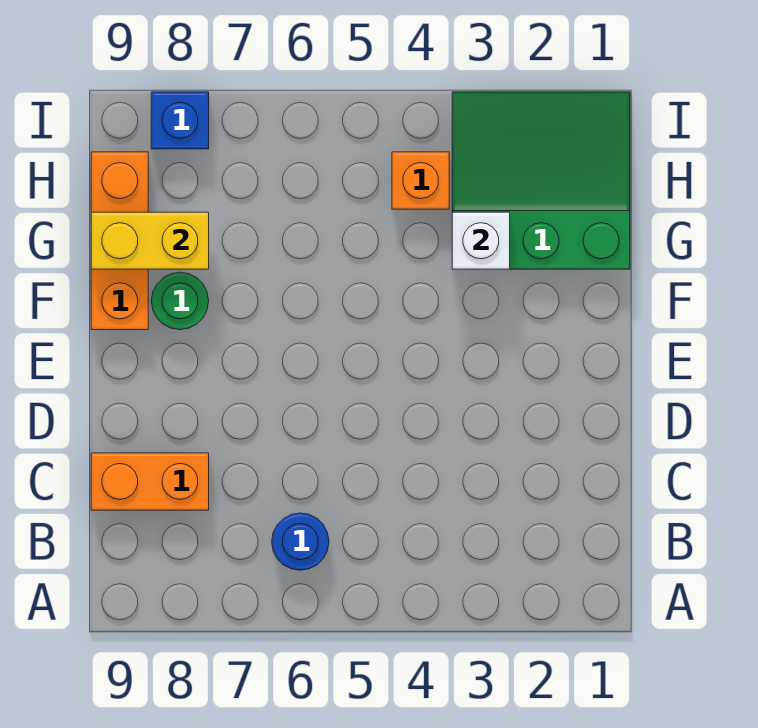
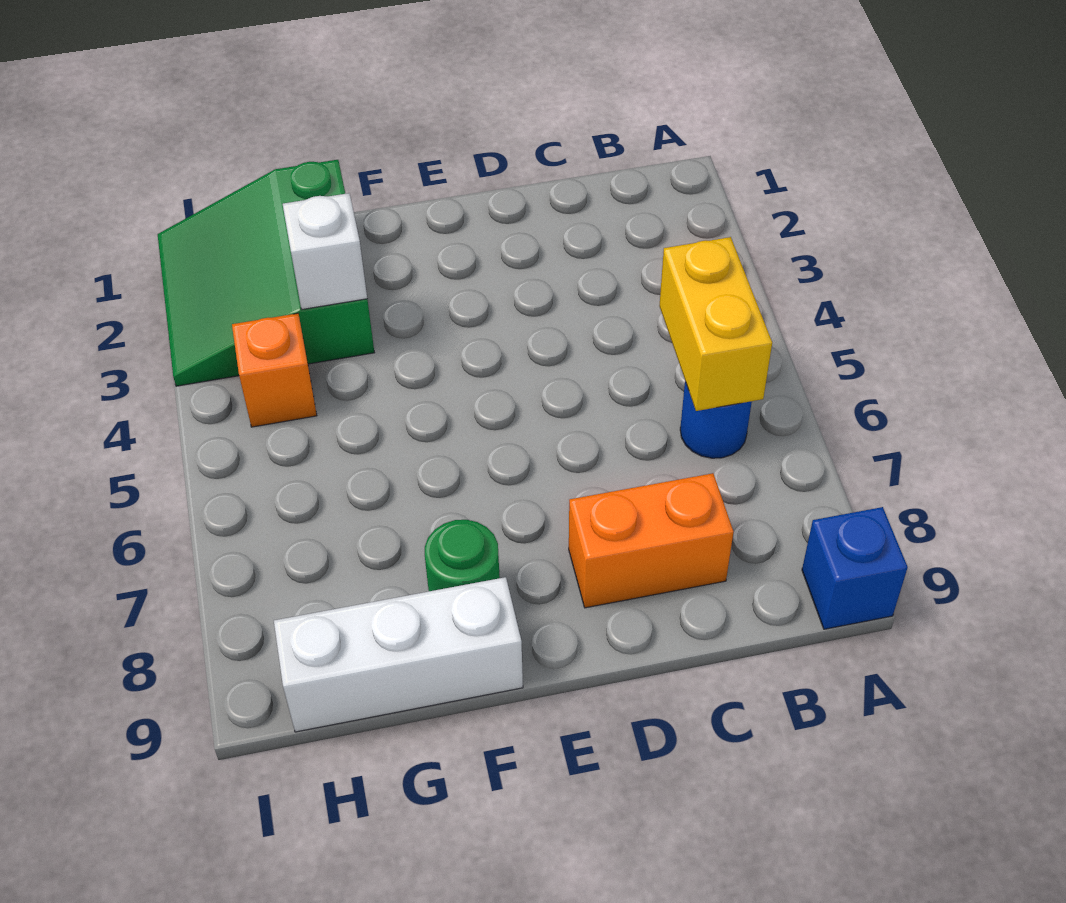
orange brick C8:C9 level 1 -> orange brick C8:D8 level 1
orange brick F9:H9 level 1 -> white brick F9:H9 level 1
yellow brick G8:G9 level 2 -> yellow brick B5:B6 level 2
blue brick I8 level 1 -> blue brick A9 level 1

